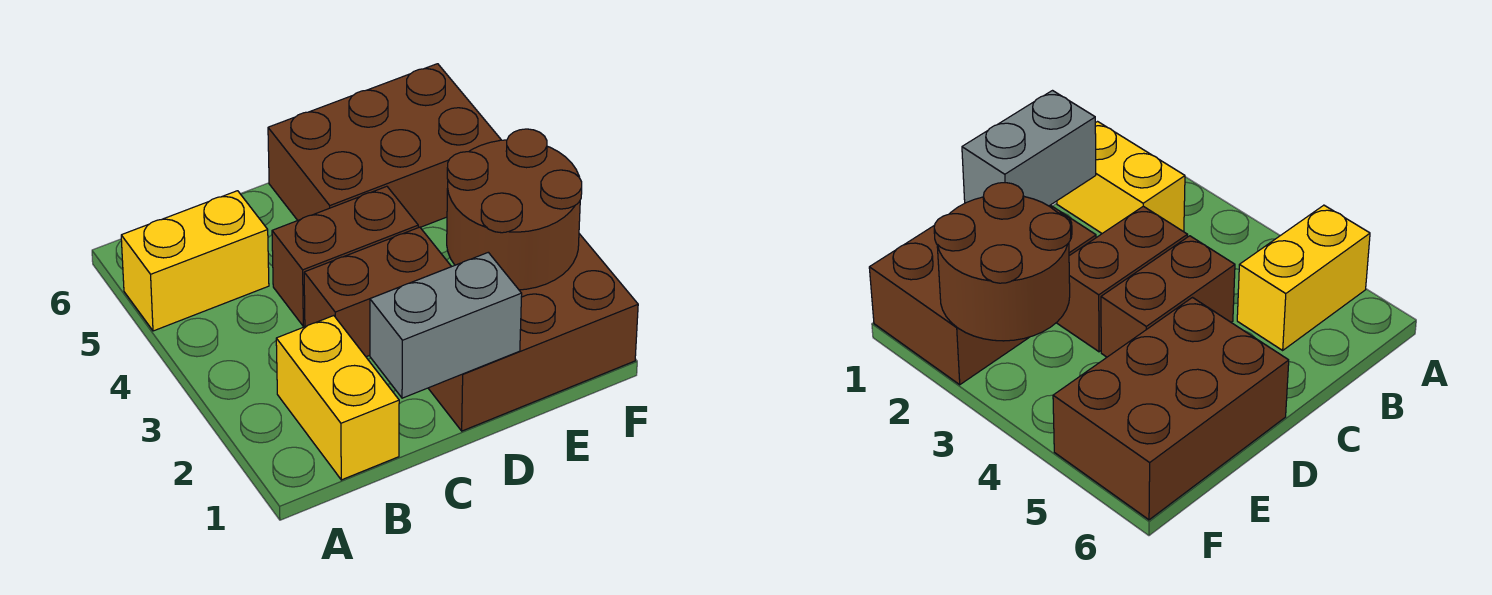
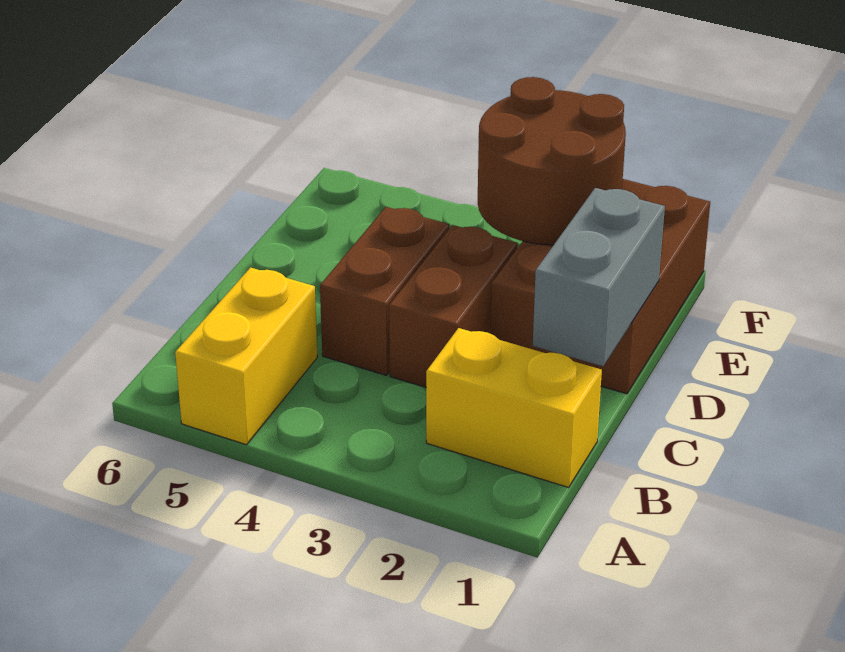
brown brick D5:F6 level 1 -> none

